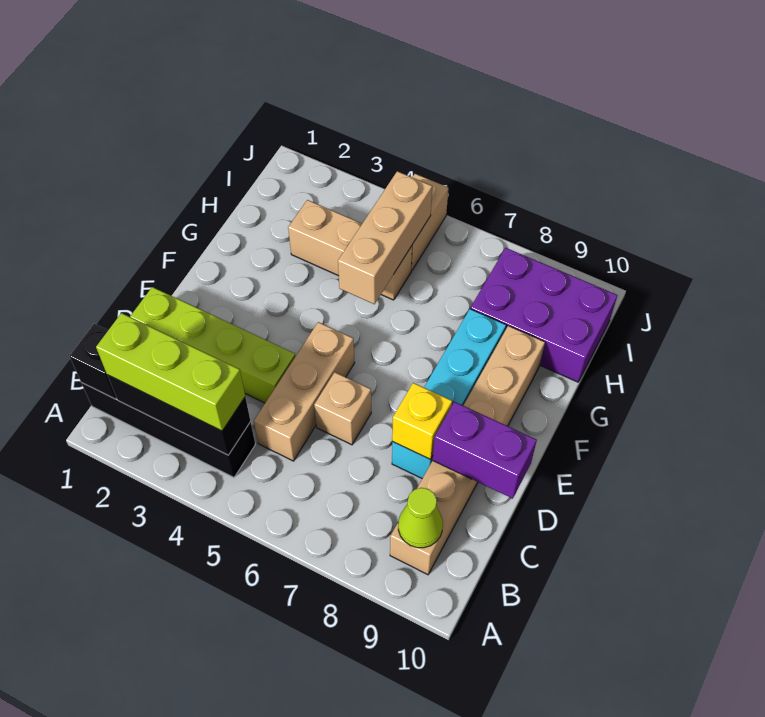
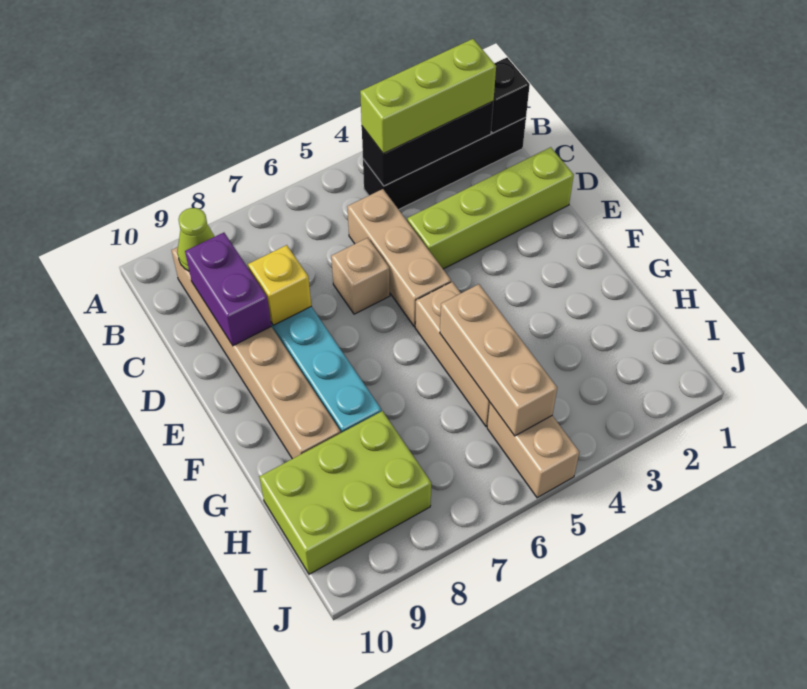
purple brick D9:D10 level 2 -> purple brick C9:D9 level 2
tan brick H3:H5 level 1 -> tan brick F5:H5 level 1
purple brick H8:I10 level 1 -> lime brick H8:I10 level 1

